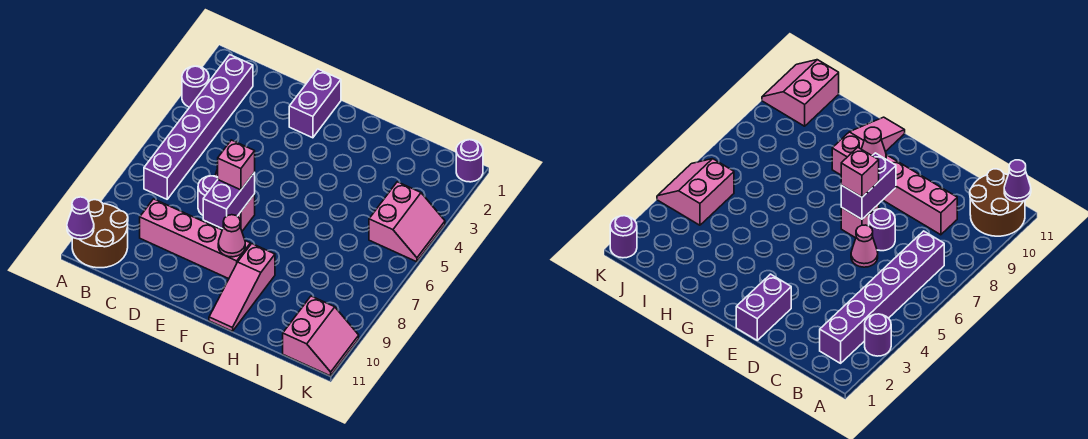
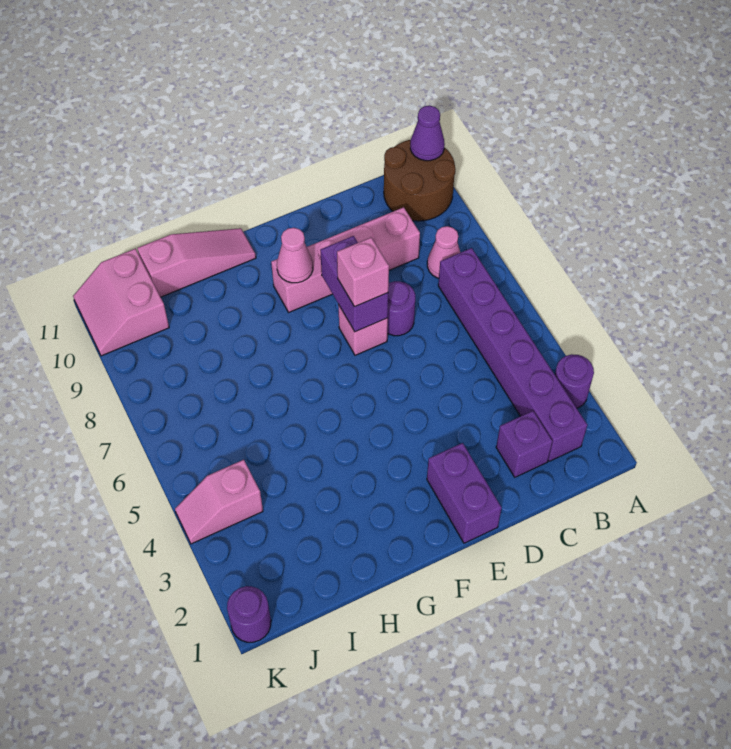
none -> purple brick C2 level 1
pink cone D6 level 1 -> pink cone B8 level 1
pink slope G9:G11 level 1 top 9 -> pink slope G11:I11 level 1 top I
pink slope J4:K5 level 1 top J -> pink slope J4:K4 level 1 top J

